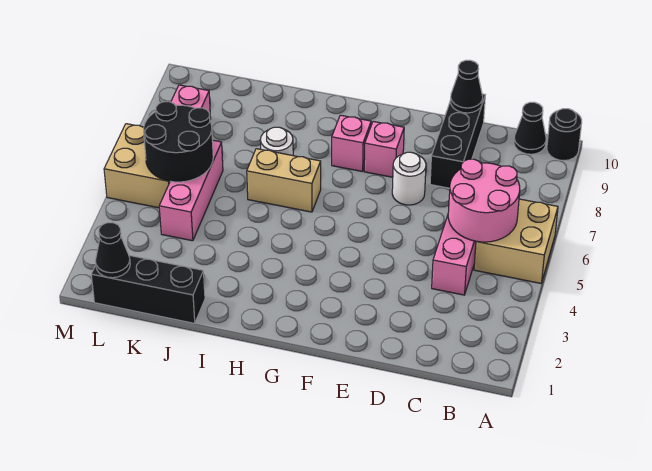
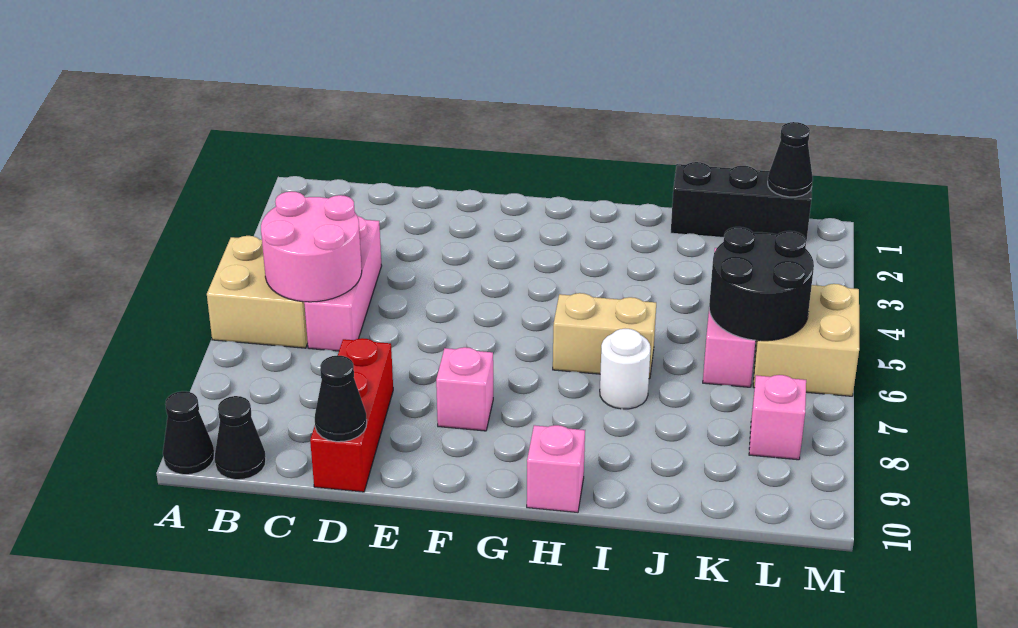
black round brick A10 level 1 -> black cone A10 level 1
black brick D8:D10 level 1 -> red brick D8:D10 level 1
white round brick E7 level 1 -> none
pink brick G8 level 1 -> pink brick H10 level 1

